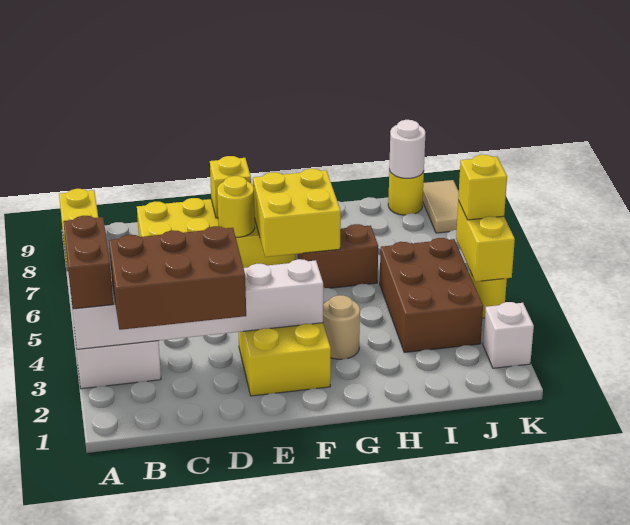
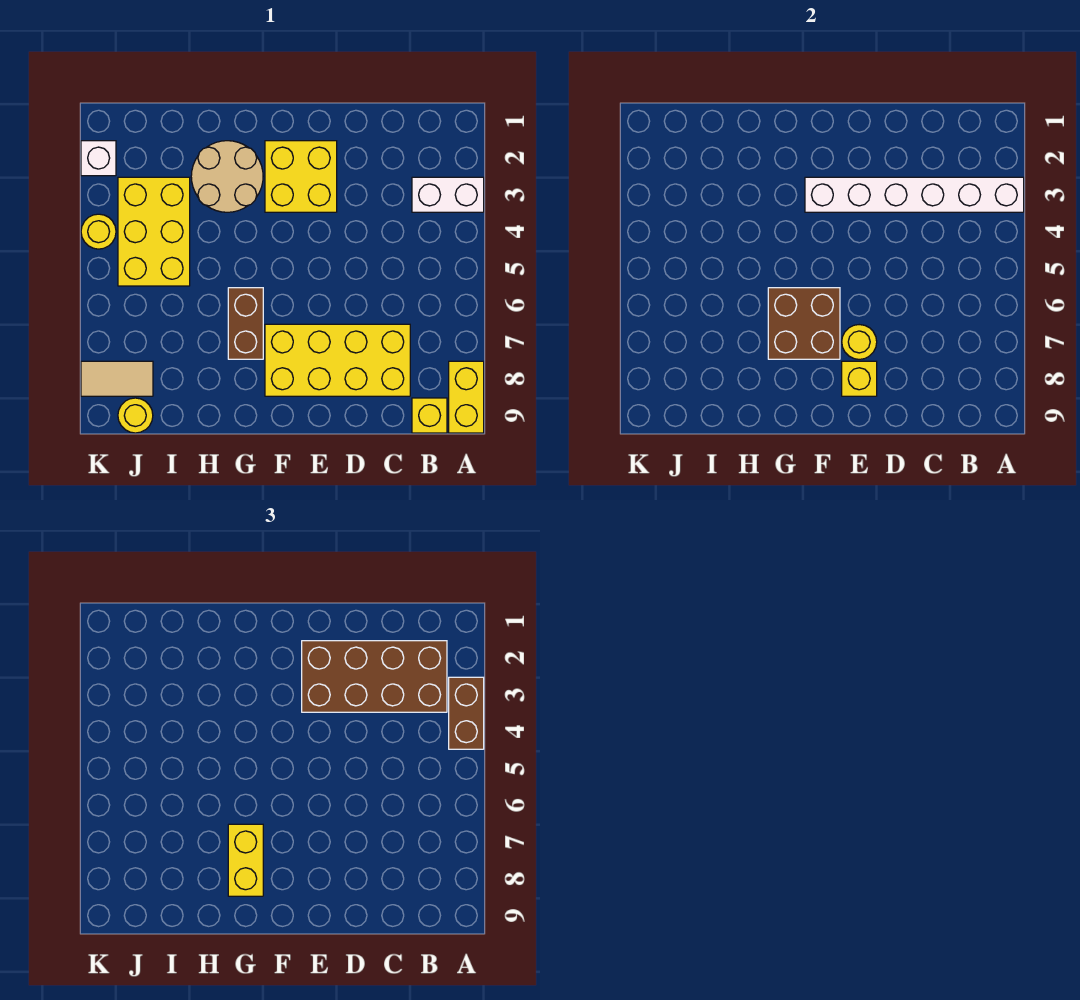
brown brick B2:D3 level 3 -> brown brick B2:E3 level 3
yellow brick F6:G7 level 2 -> brown brick F6:G7 level 2
tan round brick G3 level 1 -> tan round brick G2:H3 level 1
brown brick G6:H6 level 1 -> brown brick G6:G7 level 1
brown brick I3:J5 level 1 -> yellow brick I3:J5 level 1
white round brick J9 level 2 -> none
yellow brick K4:K5 level 2 -> yellow brick G7:G8 level 3
yellow brick K5 level 3 -> yellow brick B9 level 1
tan tile K8:K9 level 1 -> tan tile J8:K8 level 1

